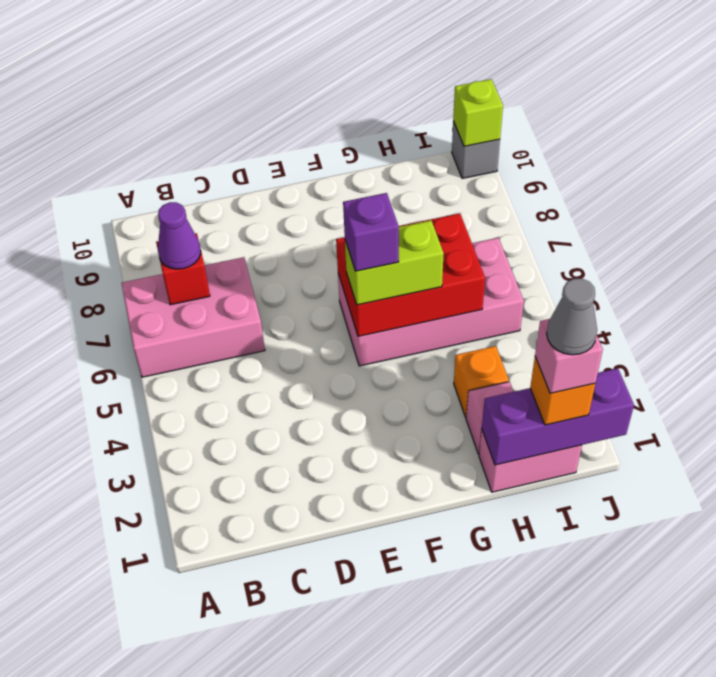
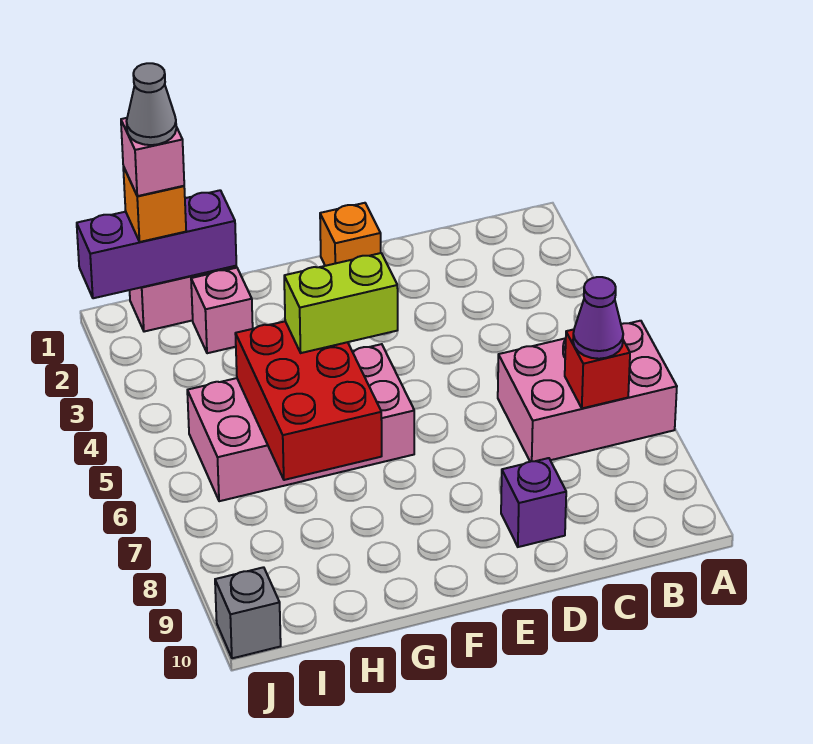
red brick F5:H6 level 2 -> red brick G5:H7 level 2
purple brick F5 level 4 -> purple brick D9 level 1
orange brick H3 level 1 -> orange brick E1 level 1
lime brick J10 level 2 -> none

